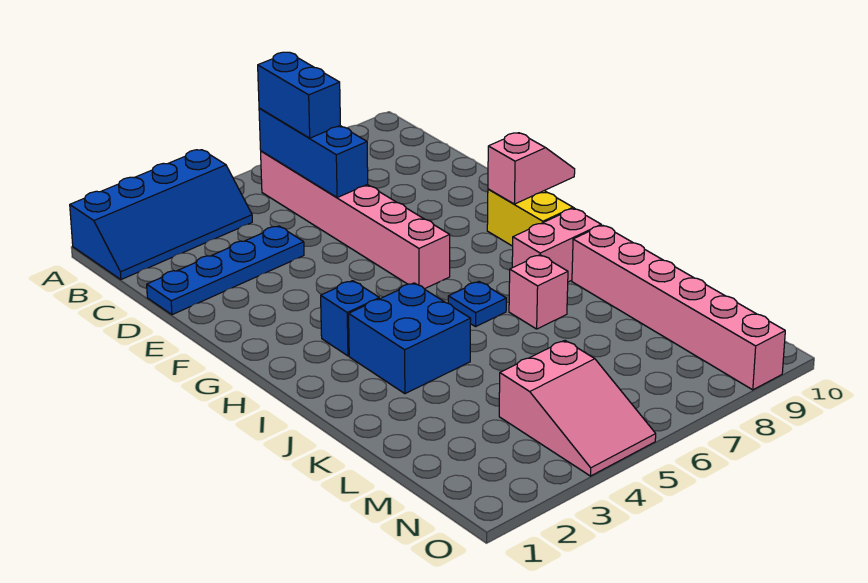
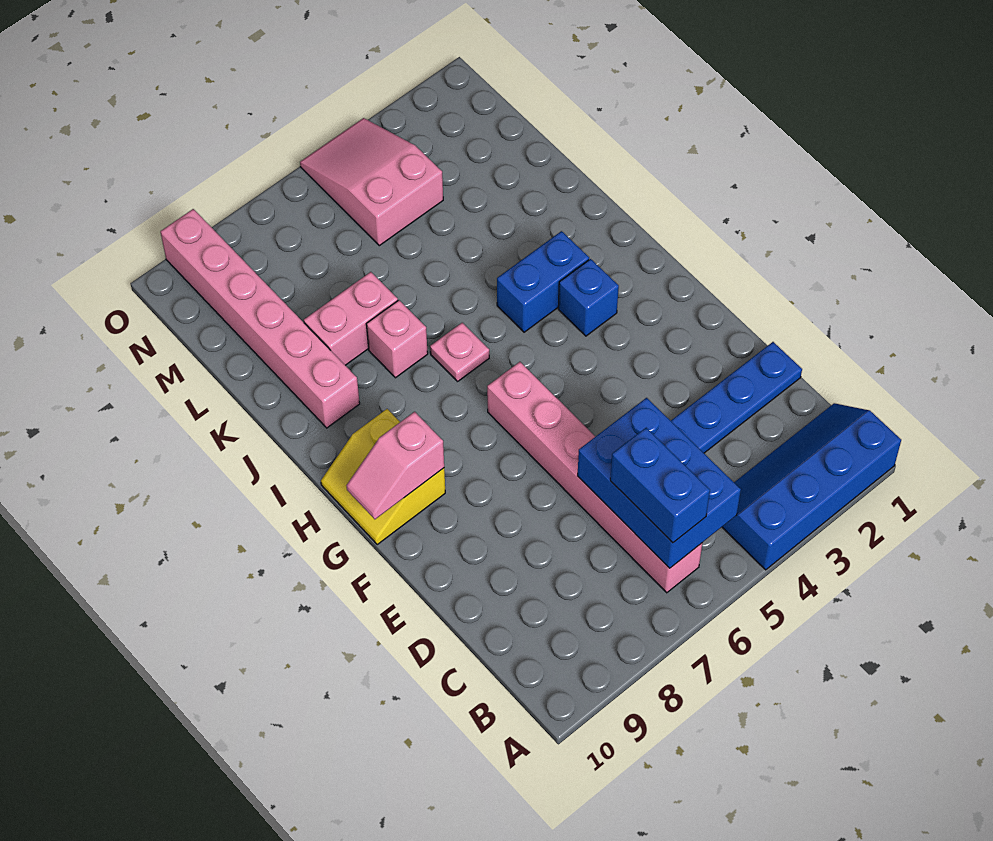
blue brick B6:D6 level 2 -> blue brick B5:D6 level 2
blue brick I3:J4 level 1 -> blue brick I3:I4 level 1
blue plate I6 level 1 -> pink plate I6 level 1
pink brick I8:I9 level 1 -> pink brick K7:K8 level 1

